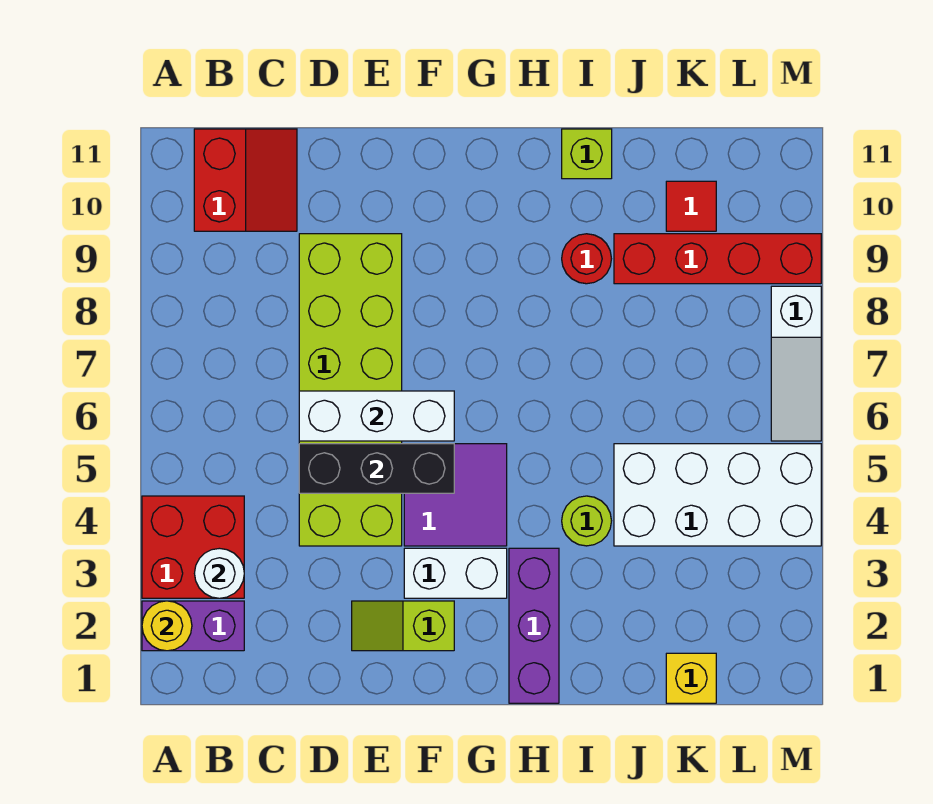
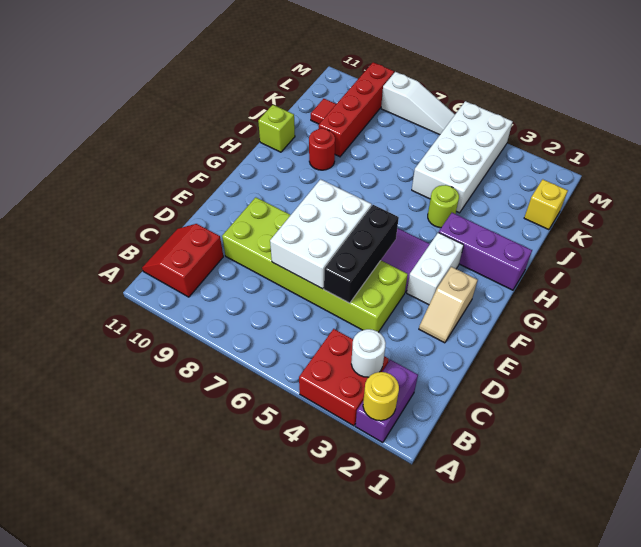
red slope B10:C11 level 1 top B -> red slope B10:C11 level 1 top 10
white brick D6:F6 level 2 -> white brick D6:F7 level 2
lime slope E2:F2 level 1 top F -> tan slope E2:F2 level 1 top F

